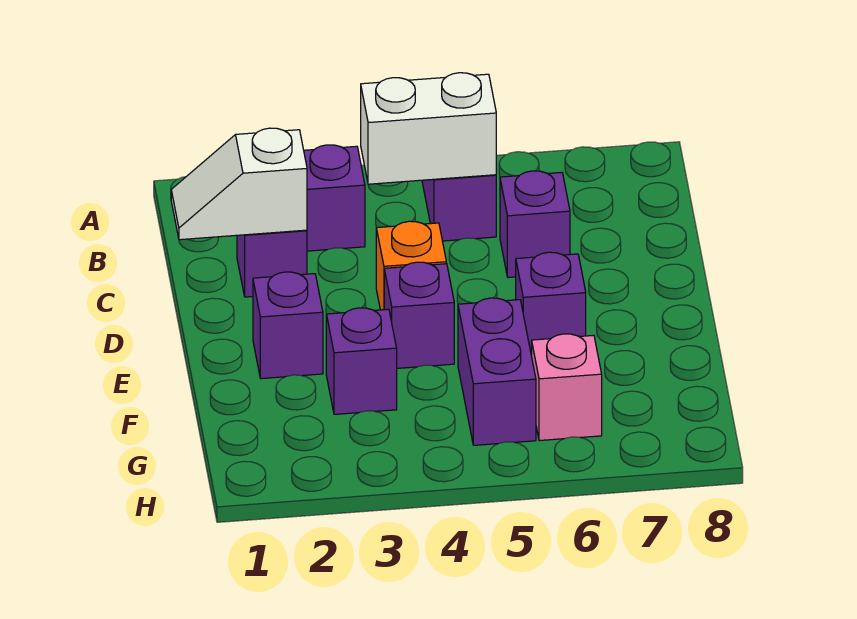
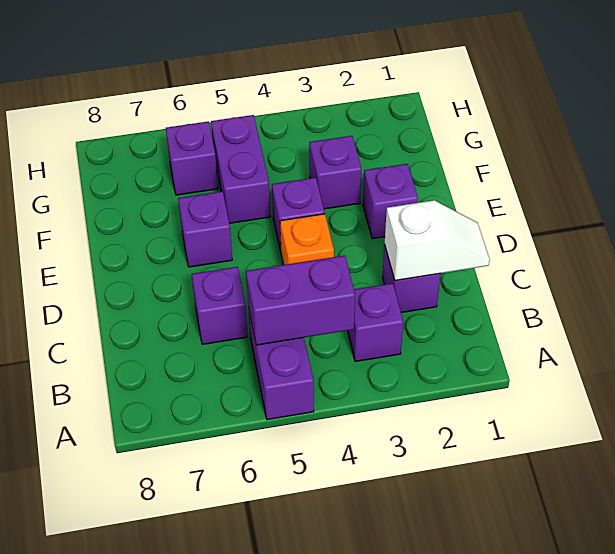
white brick B4:B5 level 2 -> purple brick B4:B5 level 2
pink brick G6 level 1 -> purple brick G6 level 1

